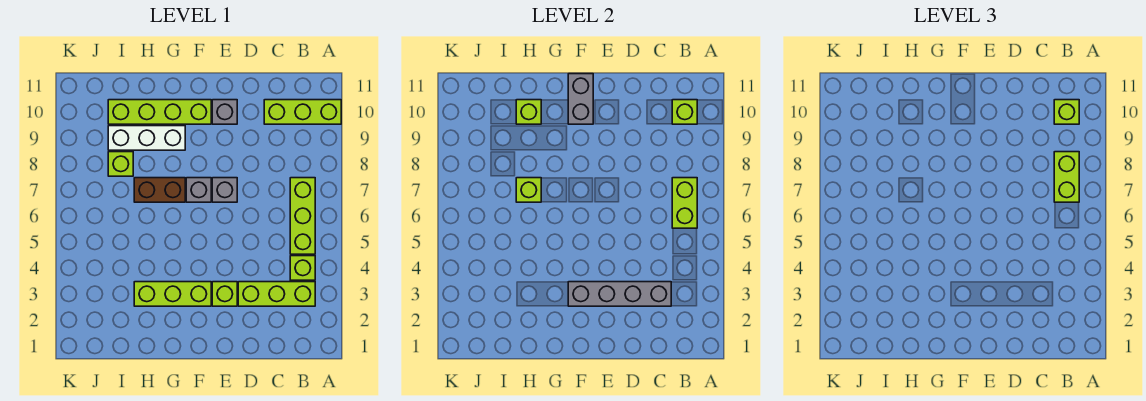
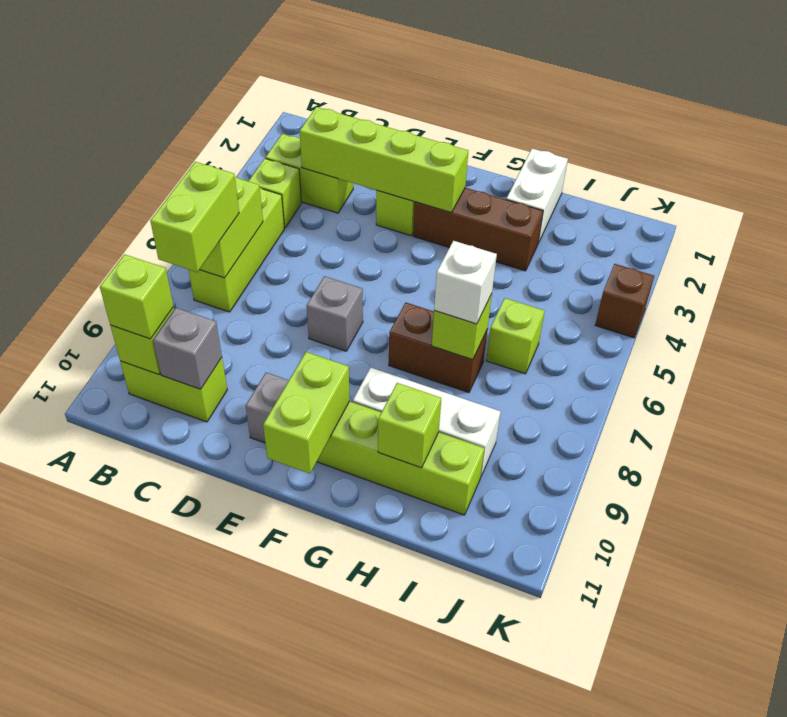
lime brick A10:C10 level 1 -> lime brick B10:C10 level 1
lime brick B3:D3 level 1 -> lime brick B3:C3 level 1
grey brick C3:F3 level 2 -> lime brick C3:F3 level 2
lime brick F3:H3 level 1 -> brown brick F3:H3 level 1
grey brick F7 level 1 -> grey brick C10 level 2
grey brick F10:F11 level 2 -> lime brick F10:F11 level 2
none -> white brick H1:H2 level 1
none -> white brick H7 level 3
lime brick I8 level 1 -> lime brick I6 level 1
none -> brown brick K4 level 1

